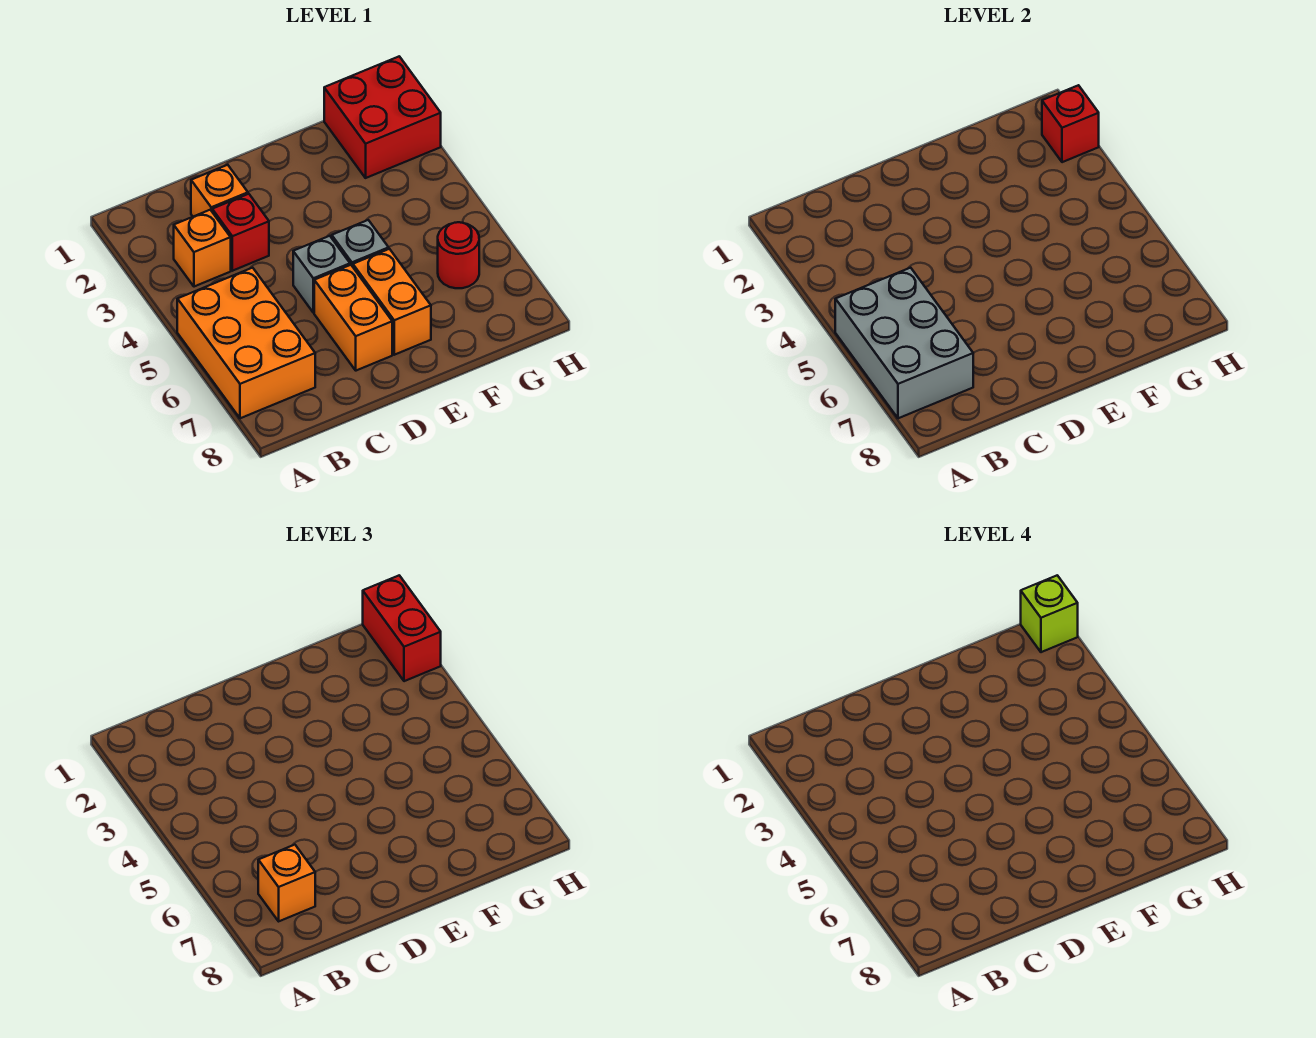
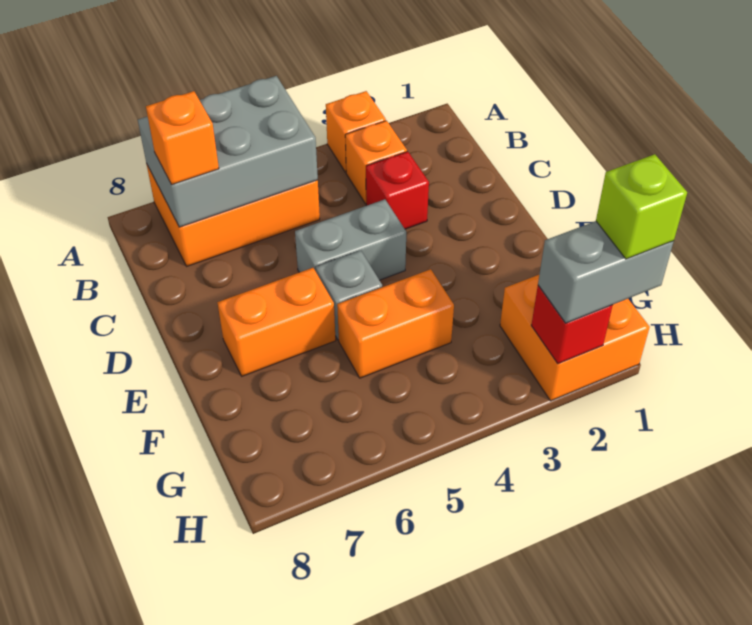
orange brick C2 level 1 -> orange brick A3 level 1
grey brick D5 level 1 -> grey brick D4:D5 level 1
orange brick D6:D7 level 1 -> orange brick F4:F5 level 1
red brick G1:H2 level 1 -> orange brick G1:H2 level 1
red round brick G6 level 1 -> none
red brick H1:H2 level 3 -> grey brick H1:H2 level 3

